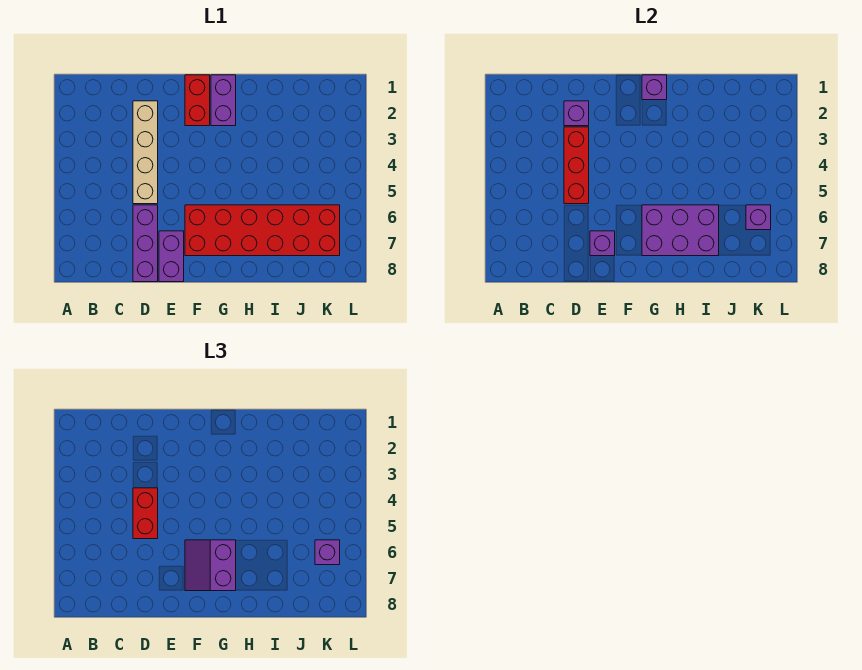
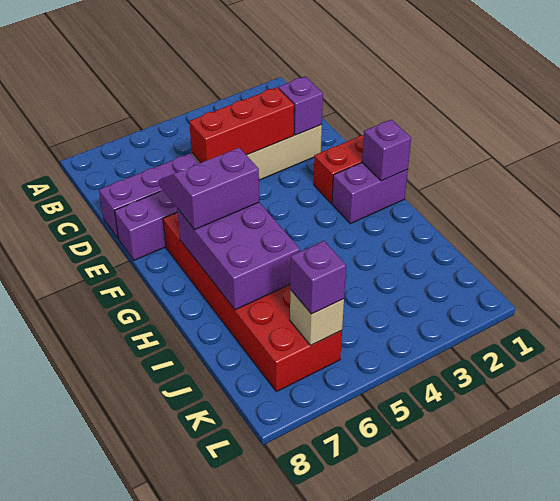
red brick D4:D5 level 3 -> none
purple brick E7 level 2 -> none
purple brick K6 level 2 -> tan brick K6 level 2

